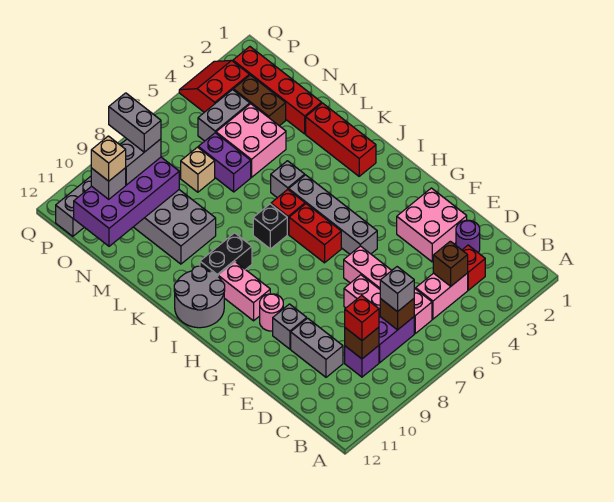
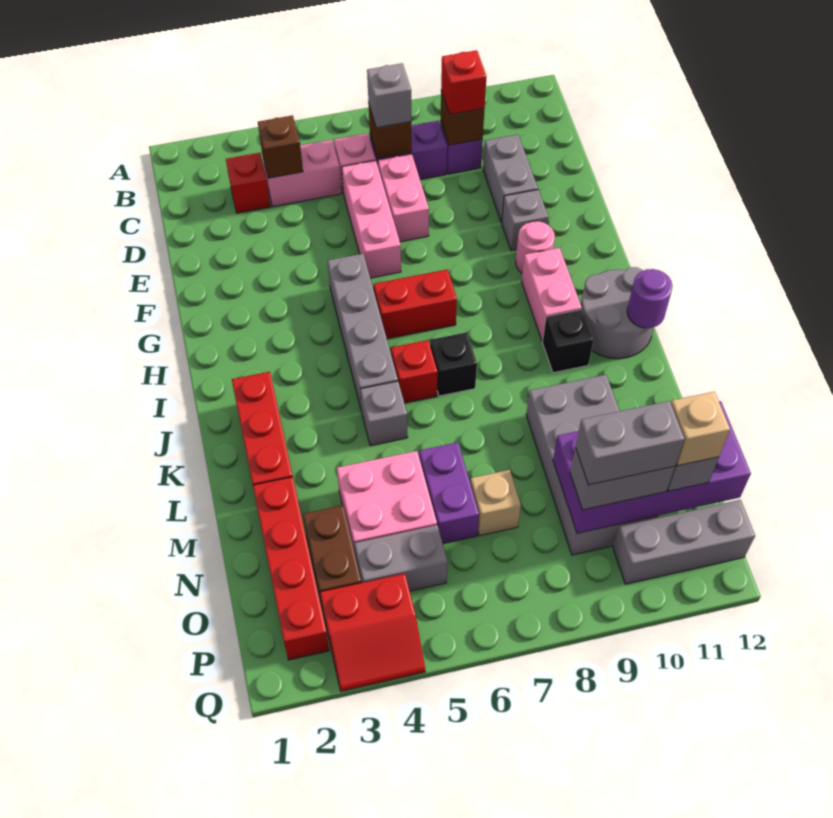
purple round brick D2 level 1 -> purple round brick J12 level 2
pink brick E2:F3 level 1 -> none
red brick H6:I6 level 1 -> red brick H6:H7 level 1
black brick J9:J10 level 1 -> black brick J10 level 1
grey brick O9:P9 level 4 -> grey brick O9:O10 level 4

